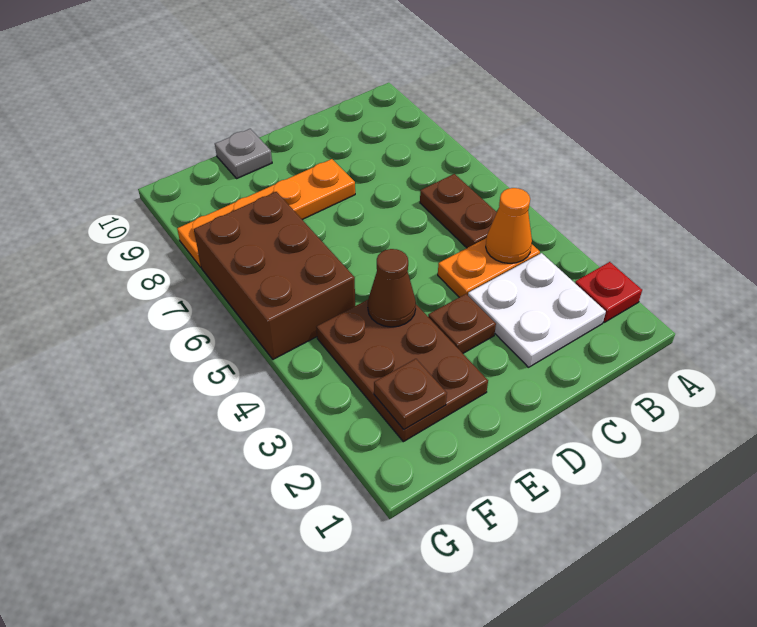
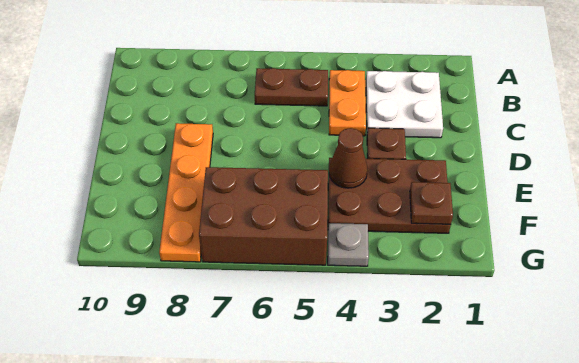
red plate A2 level 1 -> none
orange cone B4 level 2 -> none
grey plate E10 level 1 -> grey plate G4 level 1

